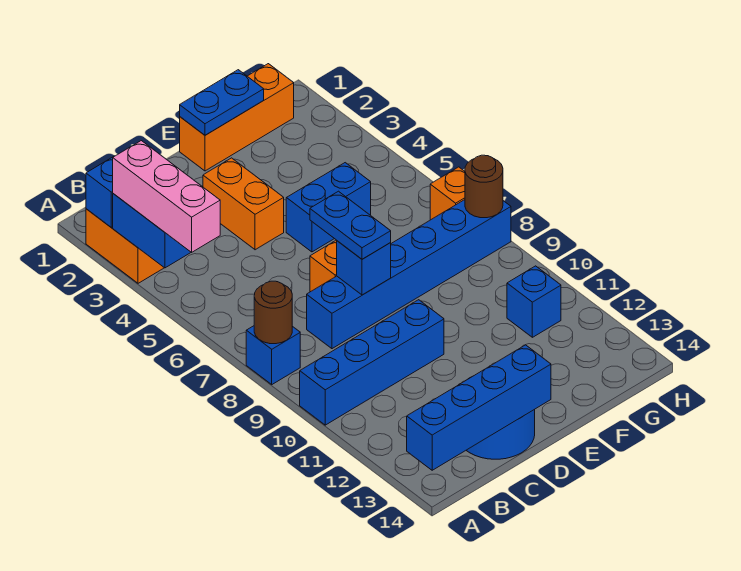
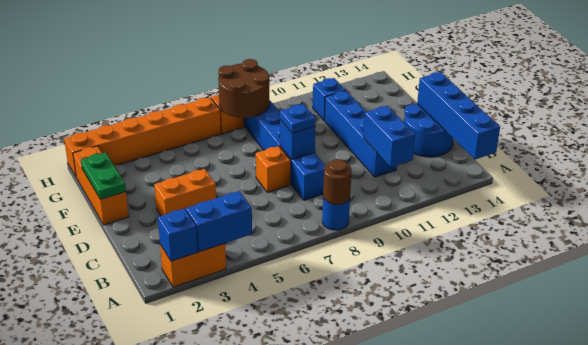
pink brick A3:A5 level 3 -> none
blue brick A8 level 1 -> blue round brick A8 level 1
blue brick A10:D10 level 1 -> blue brick C11:F11 level 1
blue plate D7:D8 level 3 -> blue plate D8 level 3
blue plate E1:F1 level 2 -> green plate E1:F1 level 2
blue brick E5:F5 level 1 -> blue brick B11:C11 level 2
none -> orange brick H1:H6 level 1
brown round brick H8 level 2 -> brown round brick G7:H8 level 2

